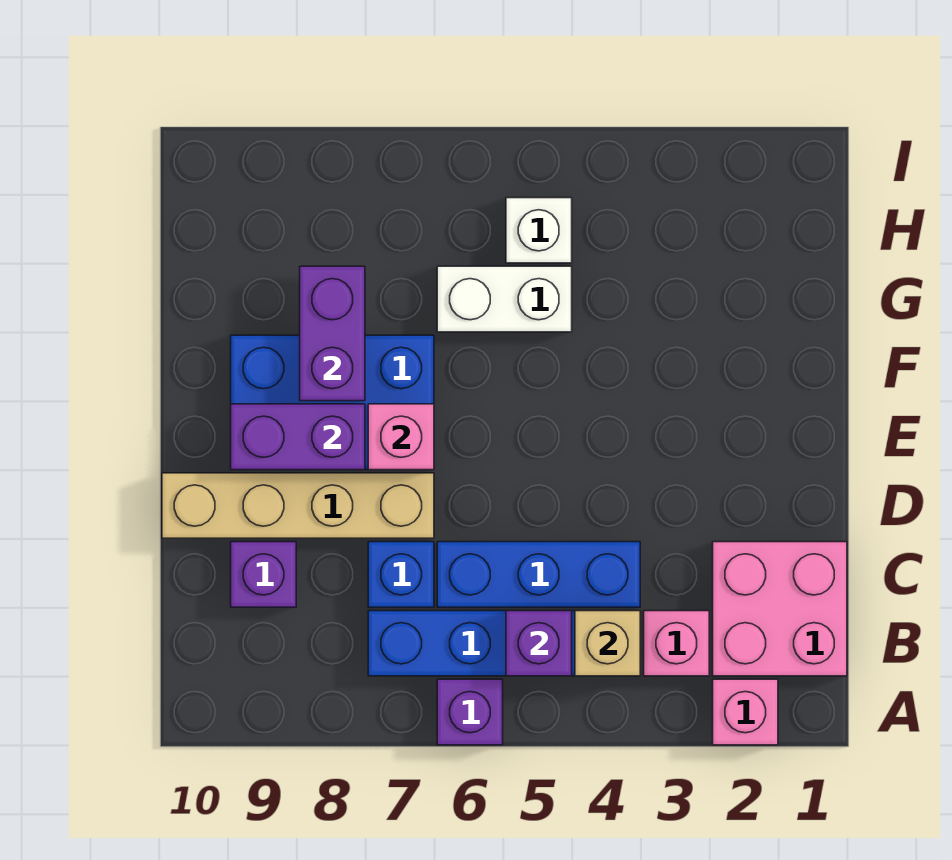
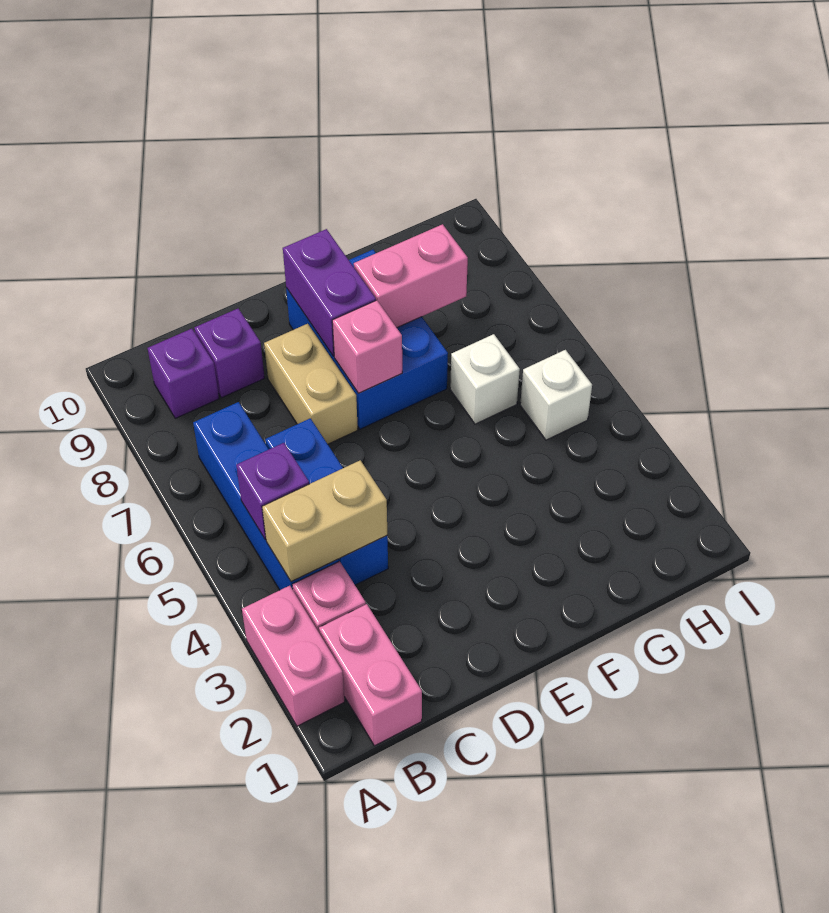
pink brick A2 level 1 -> pink brick A2:A3 level 1
purple brick A6 level 1 -> purple brick B9 level 1
pink brick B1:C2 level 1 -> pink brick B1:B2 level 1
tan brick B4 level 2 -> tan brick B4:C4 level 2
blue brick C7 level 1 -> none
tan brick D7:D10 level 1 -> tan brick D7:D8 level 1
purple brick F8:G8 level 2 -> pink brick F8:G8 level 2
white brick G5:G6 level 1 -> white brick G6 level 1

